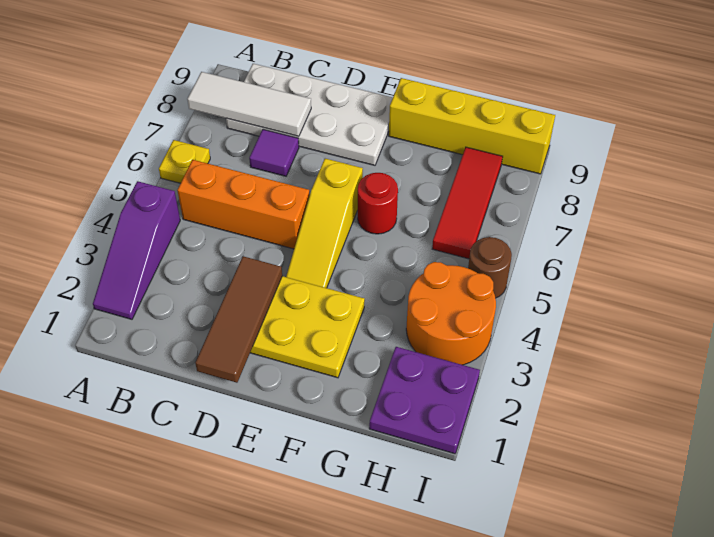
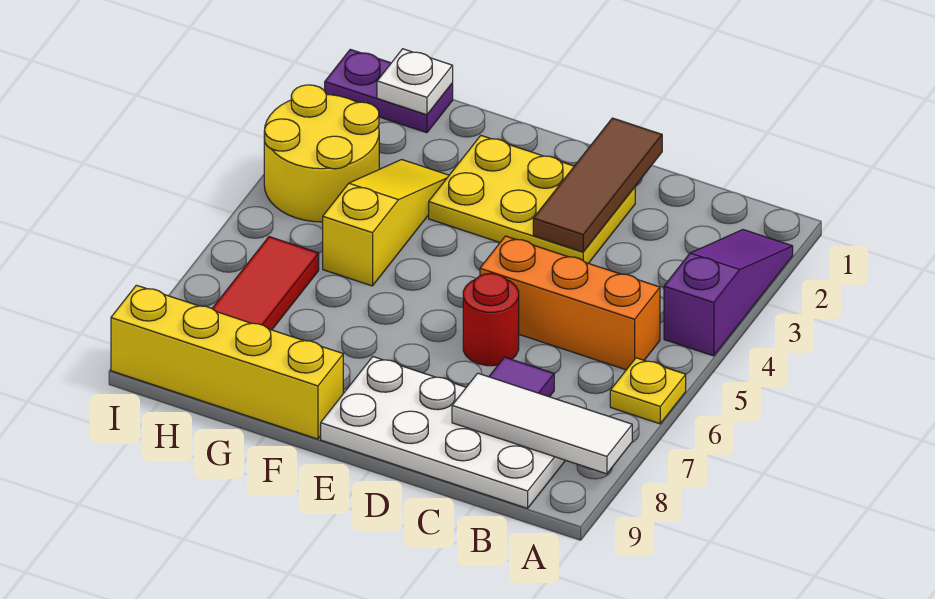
yellow slope E4:E6 level 1 top 6 -> yellow slope G3:G5 level 1 top 5
red round brick F6 level 1 -> red round brick D6 level 1
purple plate H1:I2 level 1 -> purple plate H1:I1 level 1
none -> white plate H1 level 2
orange round brick H3:I4 level 1 -> yellow round brick H3:I4 level 1
brown round brick I5 level 1 -> none

